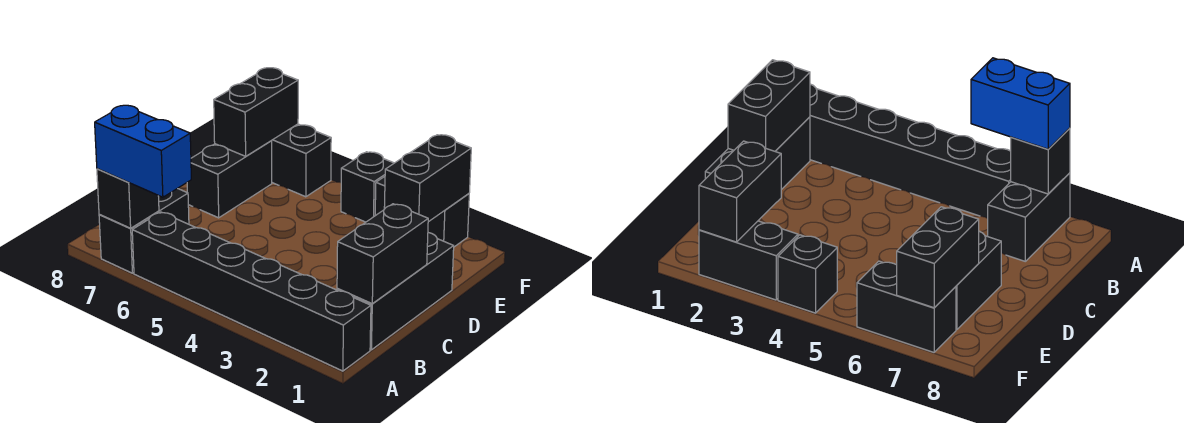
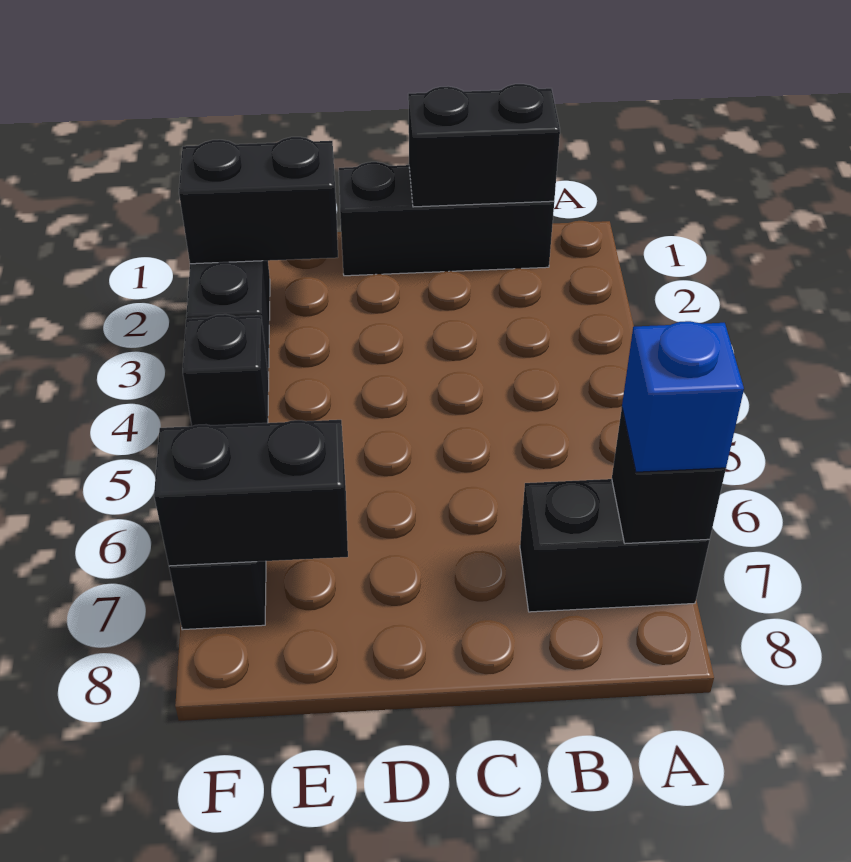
black brick A1:A6 level 1 -> none
blue brick A6:A7 level 3 -> blue brick A7 level 3
black brick D7:E7 level 1 -> none

